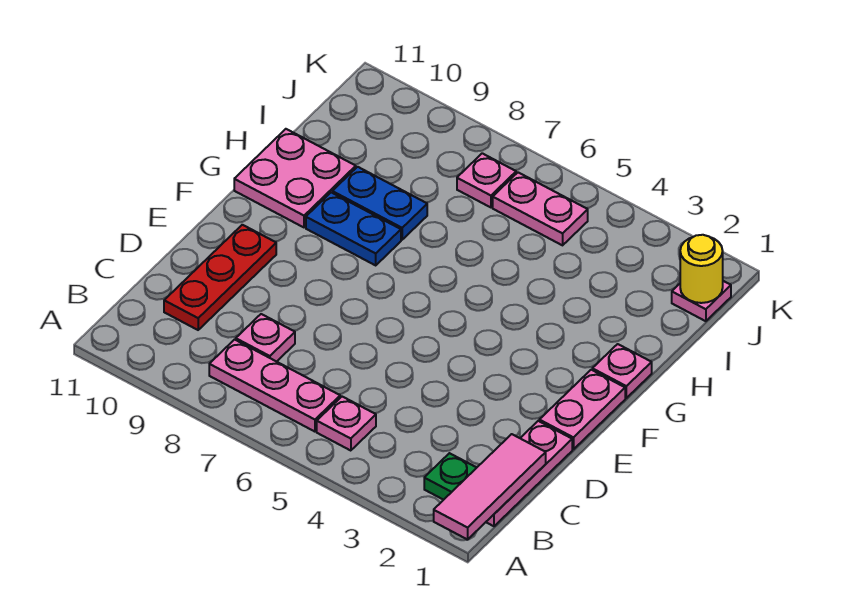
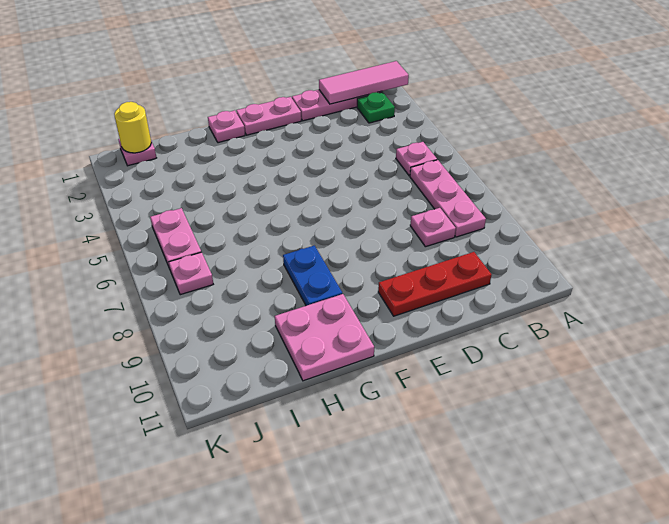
blue plate H8:H9 level 1 -> none

